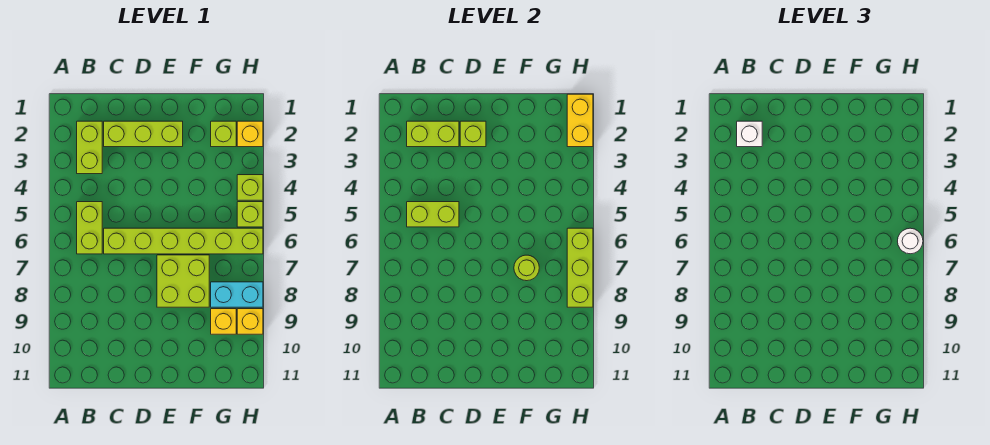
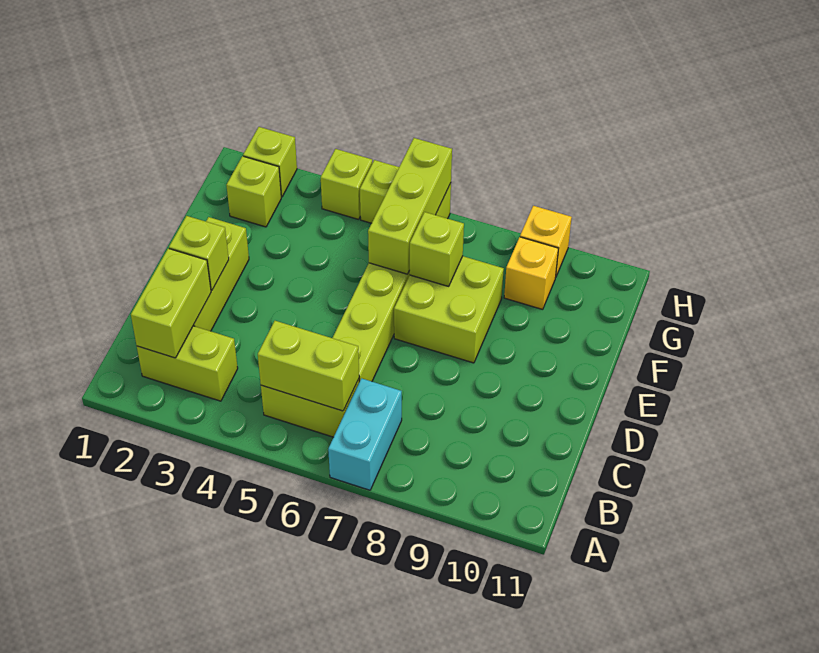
white brick B2 level 3 -> none
lime brick B5:C5 level 2 -> lime brick B5:B6 level 2
lime round brick F7 level 2 -> lime brick F7 level 2
cyan brick G8:H8 level 1 -> cyan brick A7:B7 level 1
yellow brick H1:H2 level 2 -> none
yellow brick H2 level 1 -> lime brick H2 level 1
lime brick H6:H8 level 2 -> lime brick F6:H6 level 2
white round brick H6 level 3 -> none

